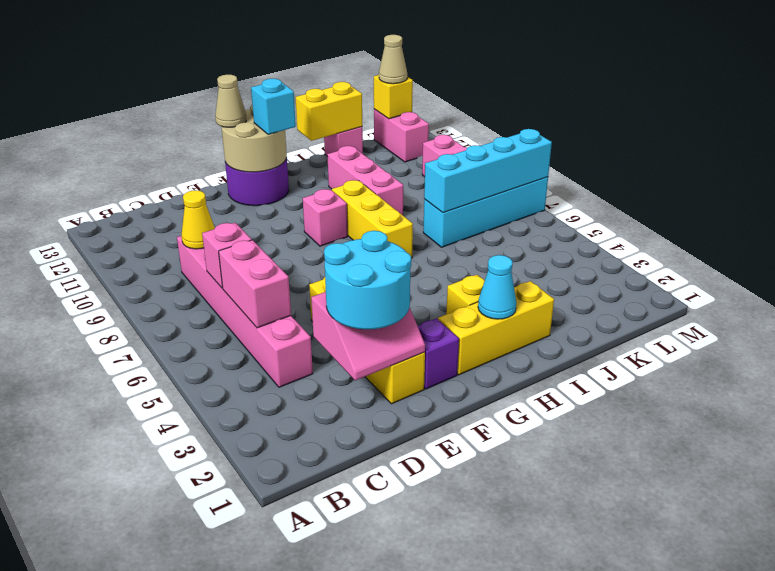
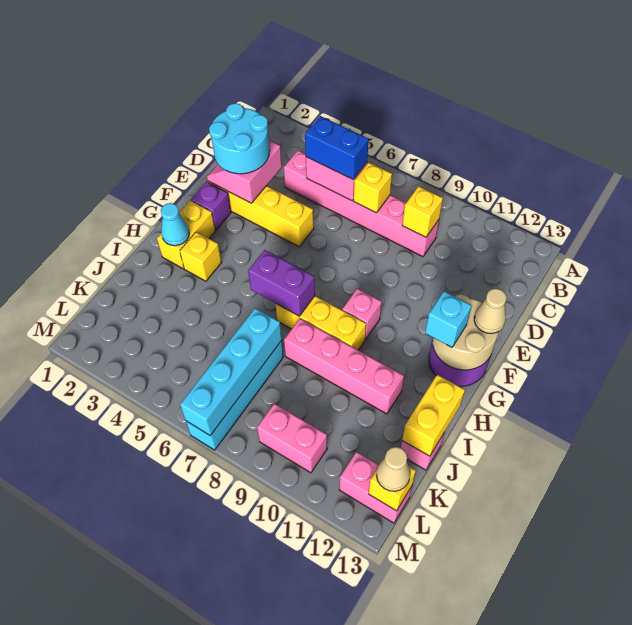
none -> blue brick C5:C6 level 3
pink brick C7 level 2 -> yellow brick C7 level 2
yellow cone C9 level 2 -> yellow brick C9 level 2
yellow brick G2:I2 level 1 -> yellow brick G2:H2 level 1
none -> purple brick H6:H7 level 2
pink brick I9:I11 level 1 -> pink brick I8:I11 level 1

